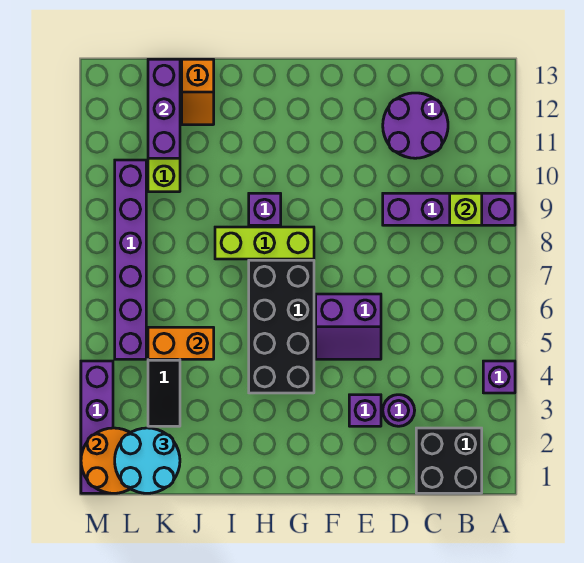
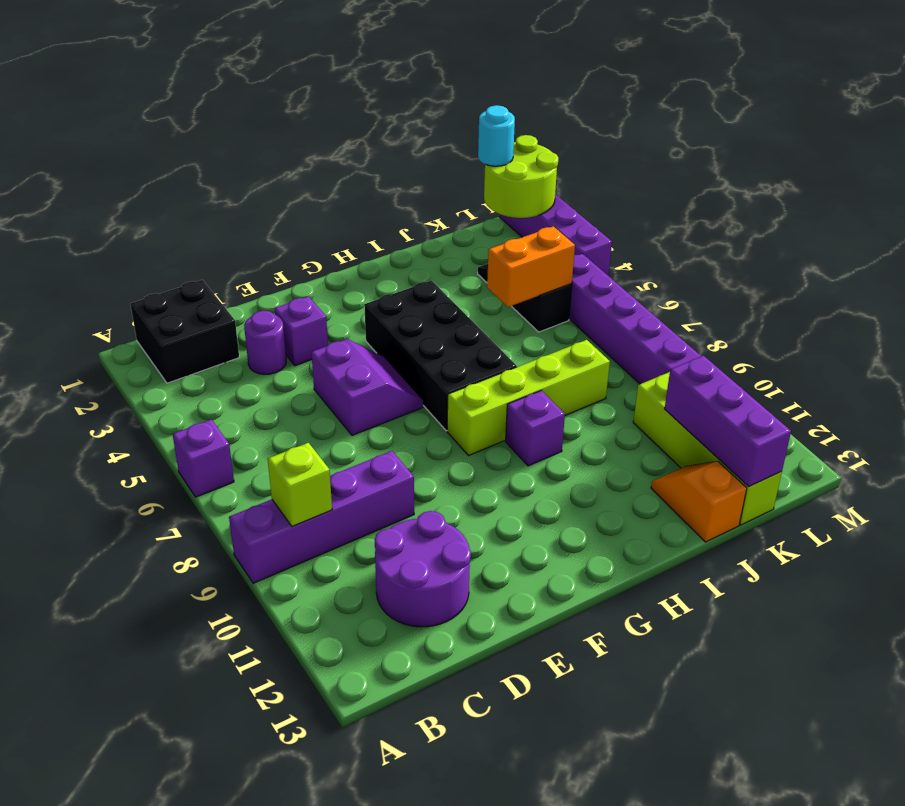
purple brick A4 level 1 -> purple brick A6 level 1
purple slope E5:F6 level 1 top 6 -> purple slope E5:F6 level 1 top E
lime brick G8:I8 level 1 -> lime brick G8:J8 level 1
cyan round brick K1:L2 level 3 -> cyan round brick L1 level 3
orange round brick L1:M2 level 2 -> lime round brick L1:M2 level 2

